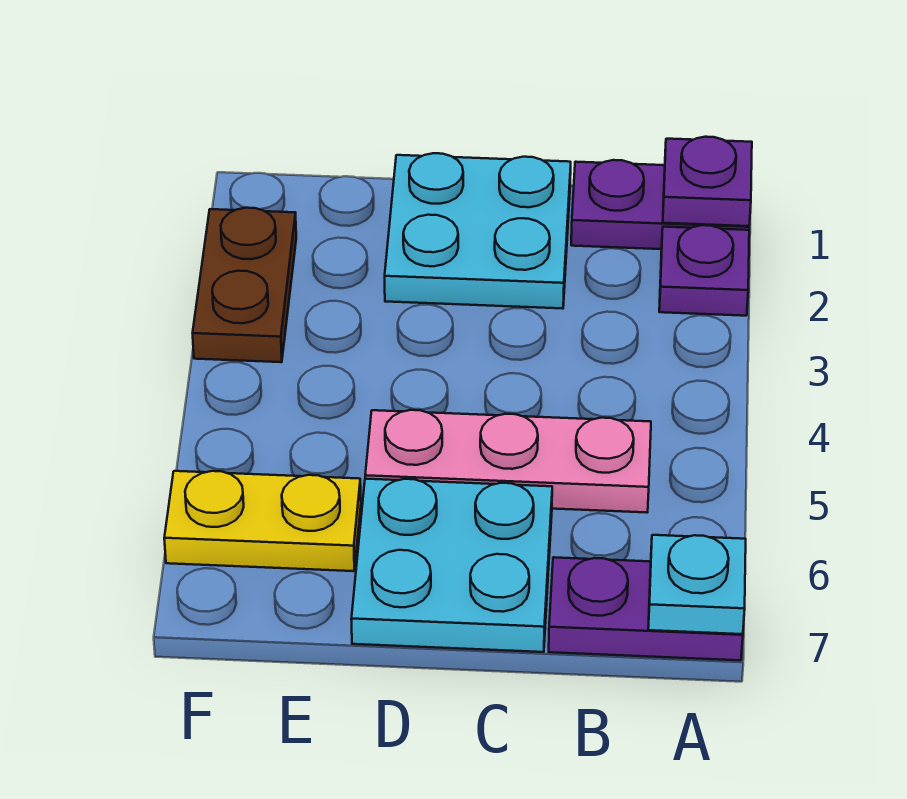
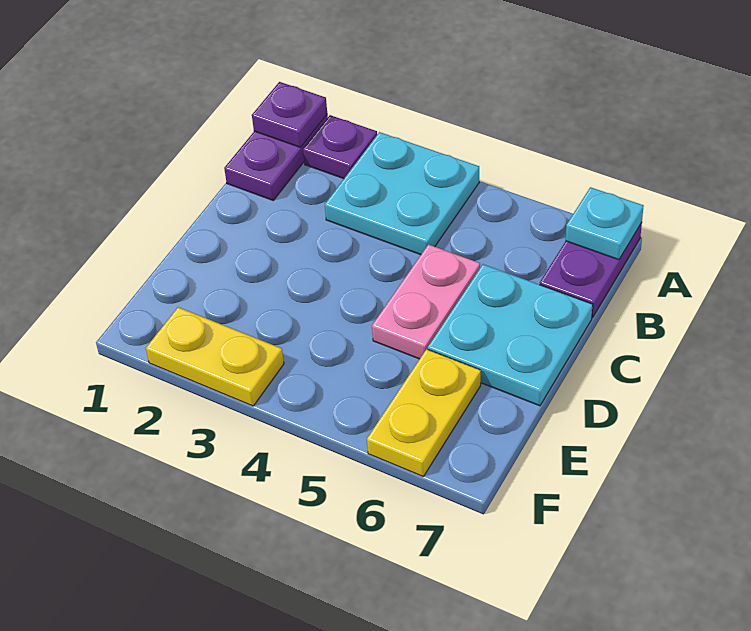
pink plate B5:D5 level 1 -> pink plate C5:D5 level 1
cyan plate C1:D2 level 1 -> cyan plate A3:B4 level 1
brown plate F2:F3 level 1 -> yellow plate F2:F3 level 1

